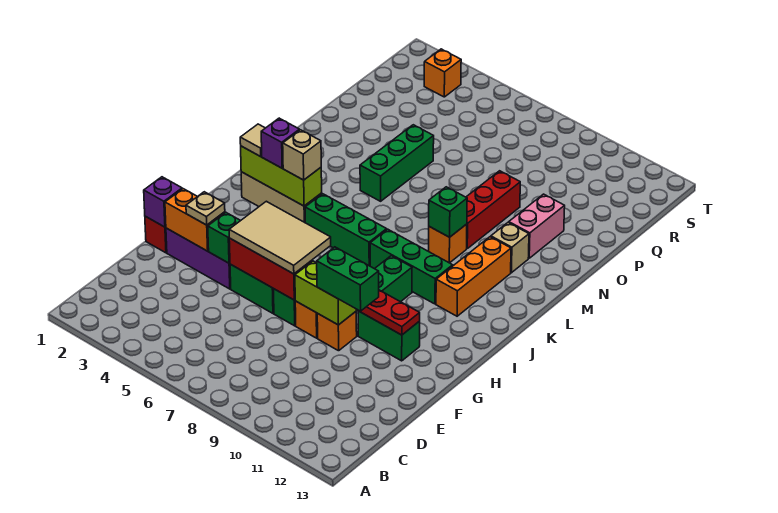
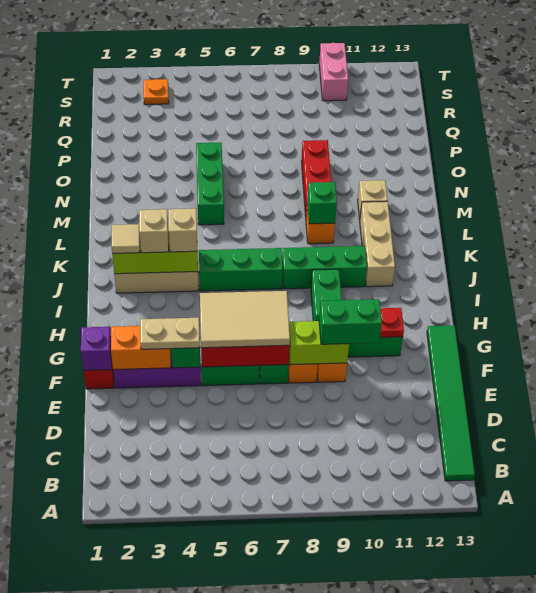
none -> green tile B13:G13 level 1
tan plate F3 level 3 -> tan plate F3:F4 level 3
purple brick J3 level 3 -> tan brick J3 level 3
orange brick J11:L11 level 1 -> tan brick J11:L11 level 1
pink brick N11:O11 level 1 -> pink brick S10:T10 level 1
orange brick S3 level 1 -> orange plate S3 level 1

